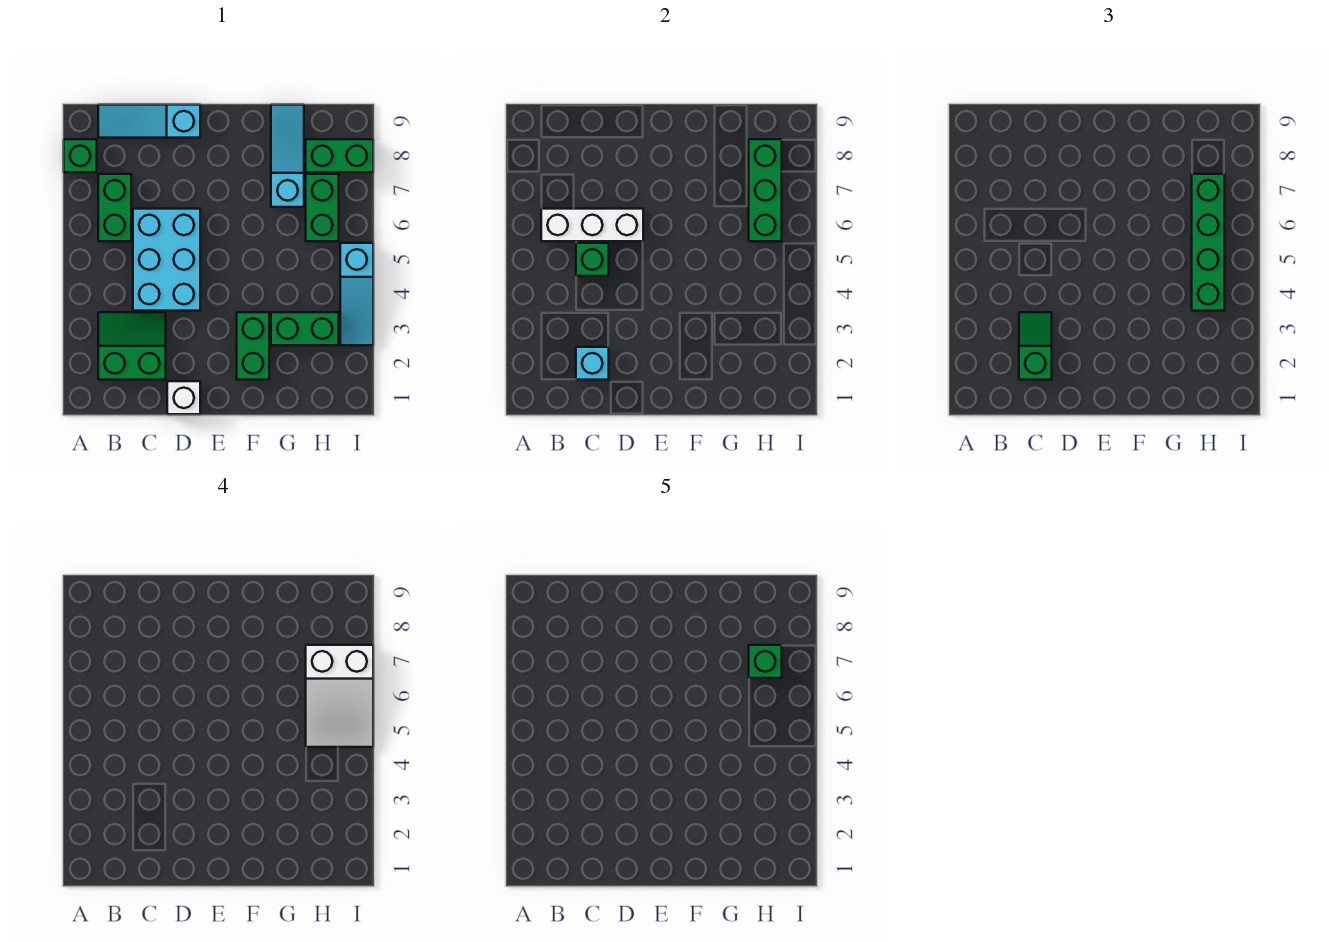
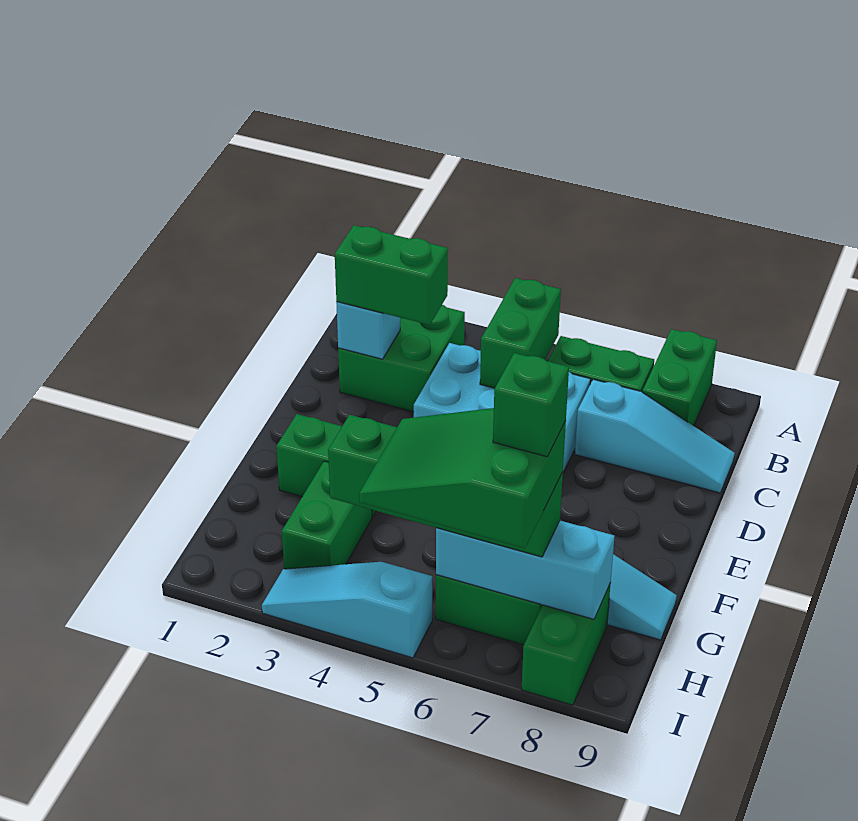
green brick A8 level 1 -> green brick A8:B8 level 1
green slope B2:C3 level 1 top 2 -> green brick B2:C3 level 1
white brick B6:D6 level 2 -> none
cyan slope B9:D9 level 1 top D -> cyan slope C7:C9 level 1 top 7
green slope C2:C3 level 3 top 2 -> green brick C2:C3 level 3
green brick C5 level 2 -> green brick B5:C5 level 2
white brick D1 level 1 -> none
white slope H5:I7 level 4 top 7 -> green slope H5:I7 level 4 top 7
green brick H6:H8 level 2 -> cyan brick H6:H8 level 2

